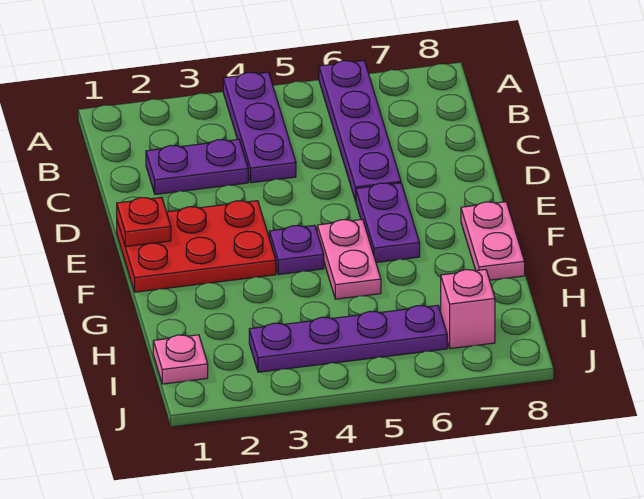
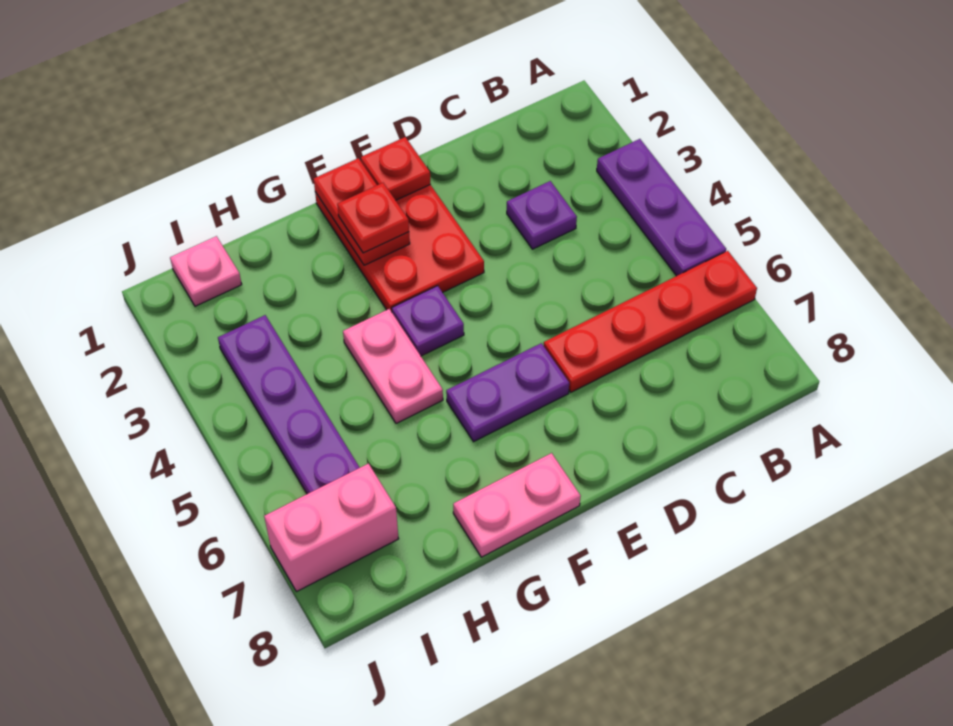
purple plate A4:C4 level 1 -> purple plate A3:A5 level 1
purple plate A6:D6 level 1 -> red plate A6:D6 level 1
purple plate C2:C3 level 1 -> purple plate C3 level 1
none -> red plate F1:F2 level 2
none -> red plate F2 level 3
pink plate F5:G5 level 1 -> pink plate G4:G5 level 1
pink brick I7 level 1 -> pink brick I7:J7 level 1

